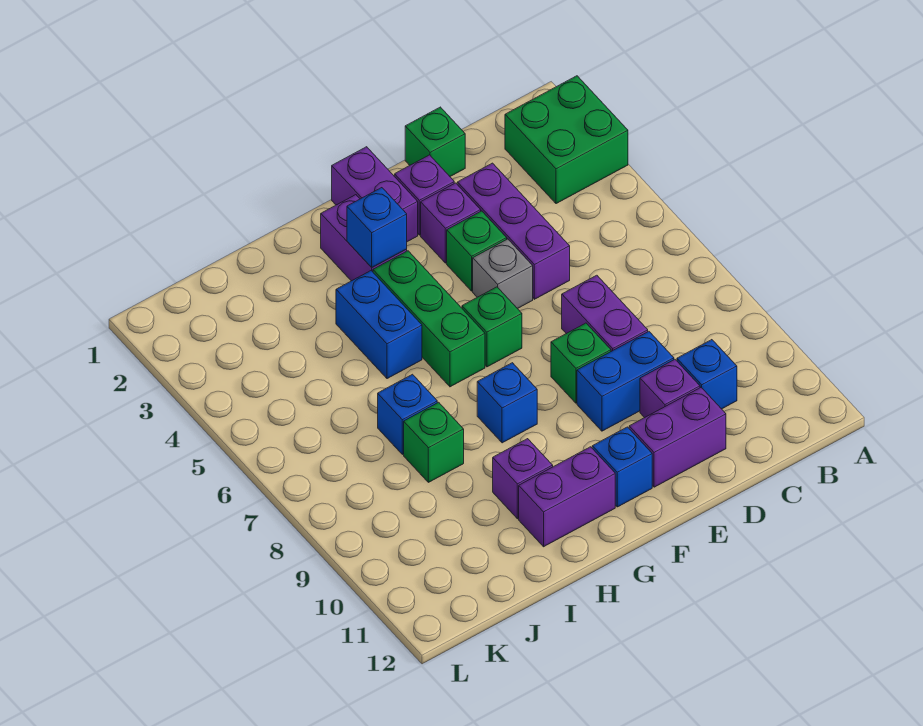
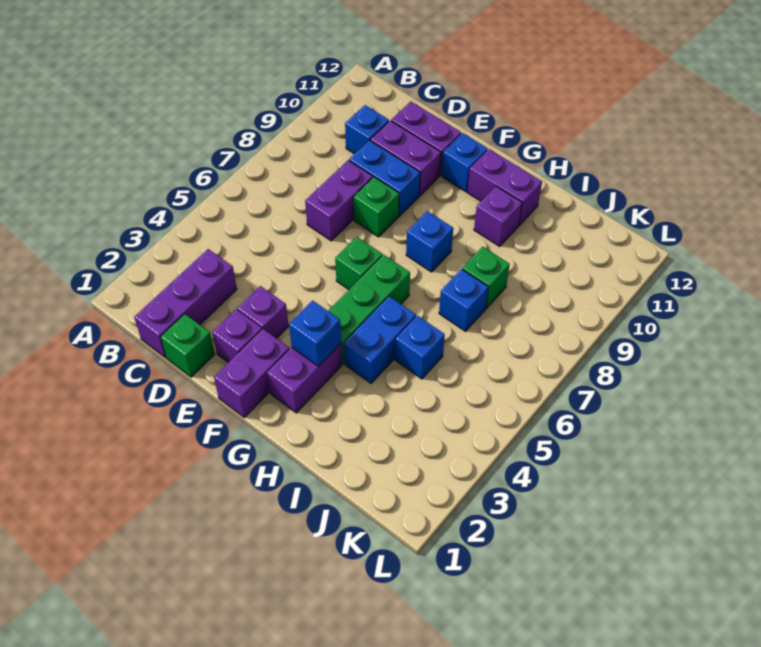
green brick A2:B3 level 1 -> none
purple brick D3:D5 level 1 -> purple brick C1:C3 level 1
purple brick D10 level 1 -> purple brick D10:E10 level 1
green brick E4 level 1 -> none
grey brick E5 level 1 -> none
none -> blue brick I5 level 1

